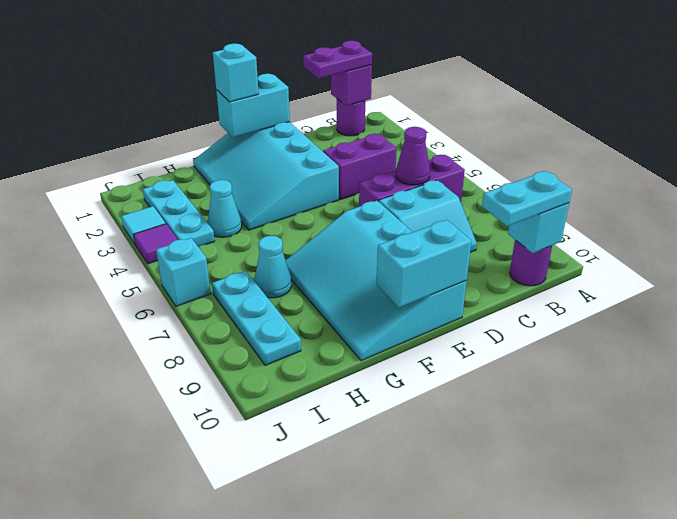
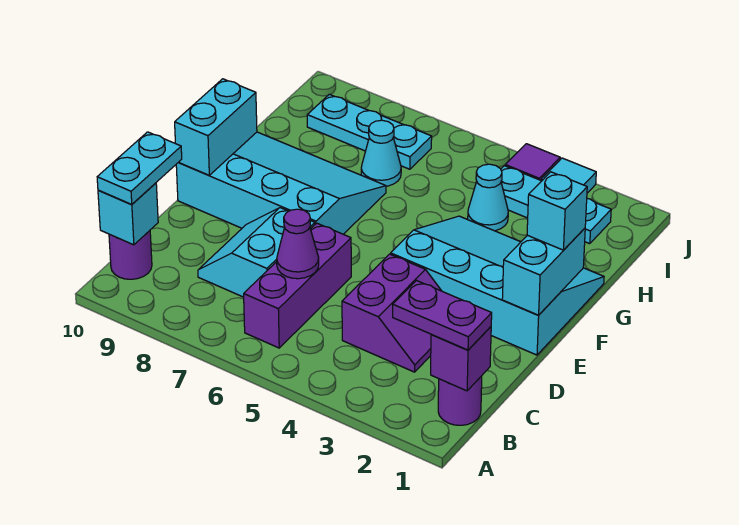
purple plate B1:C1 level 3 -> purple plate B1:B2 level 3
cyan brick J6 level 1 -> none

